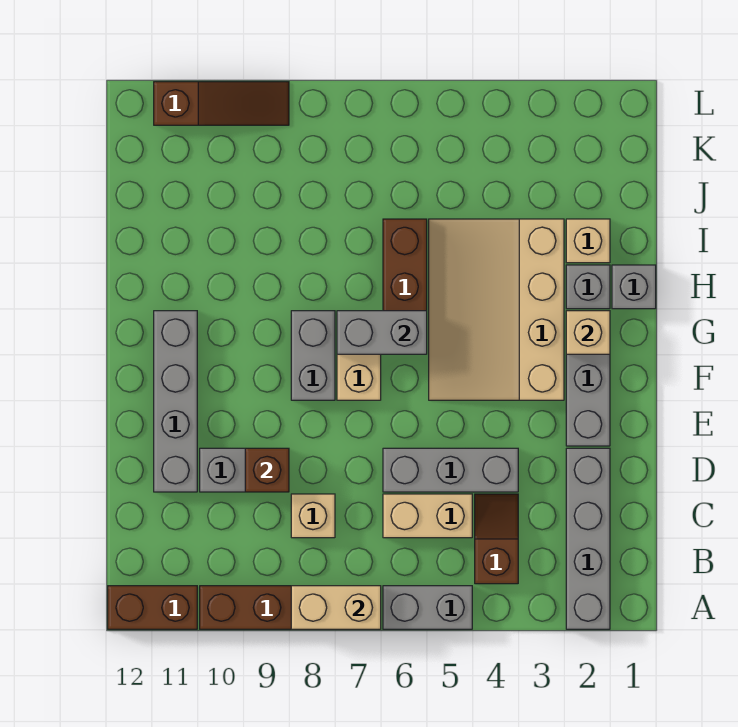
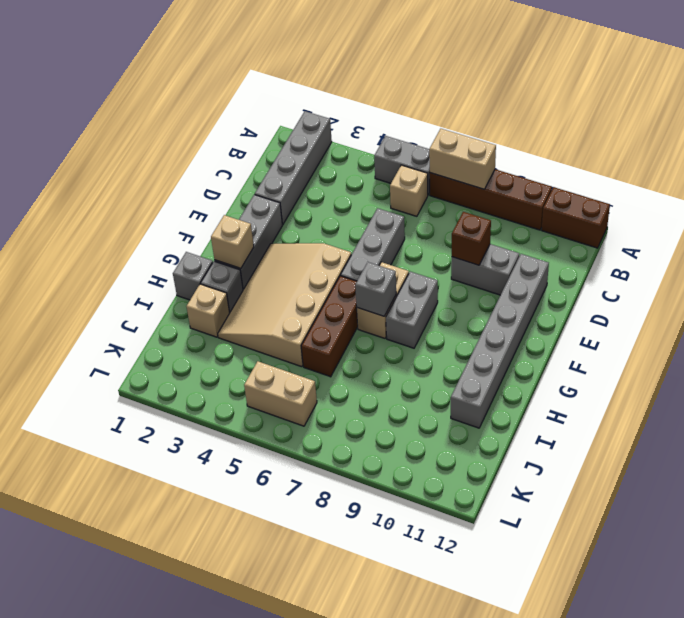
brown slope B4:C4 level 1 top B -> none
tan brick C5:C6 level 1 -> tan brick K5:K6 level 1
tan brick C8 level 1 -> tan brick B6 level 1
grey brick D4:D6 level 1 -> grey brick D6:F6 level 1
grey brick D11:G11 level 1 -> grey brick D11:I11 level 1
tan slope F3:I5 level 1 top 3 -> tan slope F3:I5 level 1 top 5
grey brick G6:G7 level 2 -> grey brick G7 level 2
brown slope L9:L11 level 1 top 11 -> none

